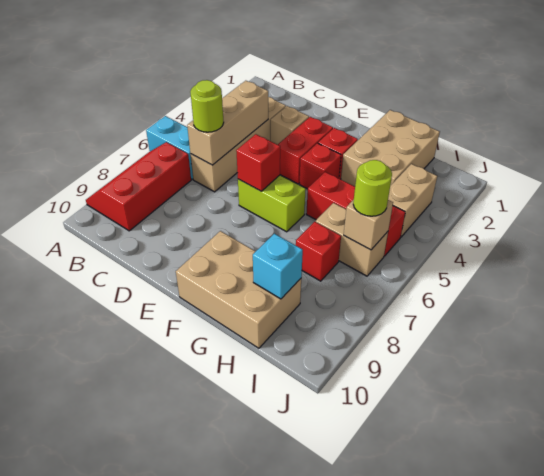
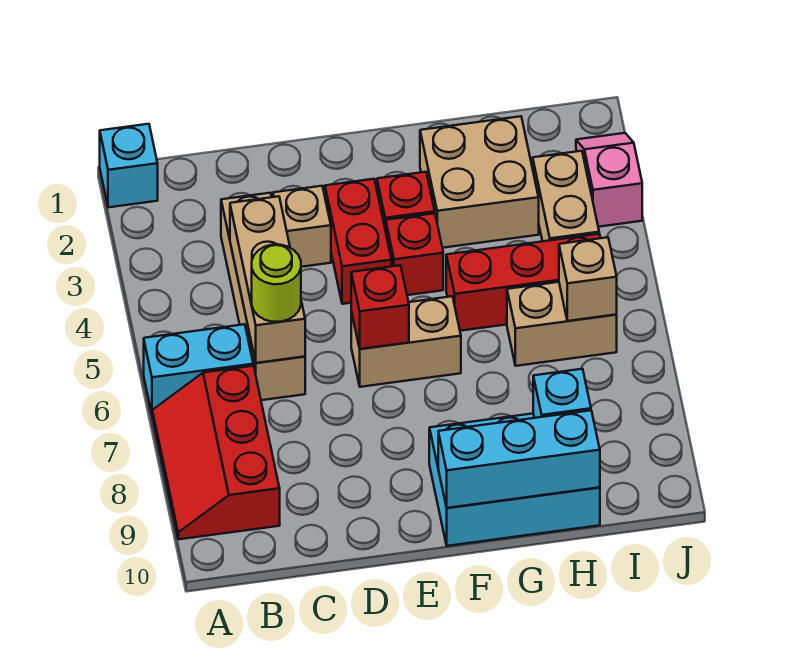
none -> cyan brick A1 level 1
lime brick E6:F6 level 1 -> tan brick E6:F6 level 1
tan brick F9:H10 level 1 -> cyan brick F9:H10 level 1
none -> cyan brick F10:H10 level 2
tan brick G1:H3 level 1 -> tan brick G2:H3 level 1
red brick H7 level 1 -> none
lime round brick I6 level 3 -> none
none -> pink slope J2:J3 level 1 top 3

